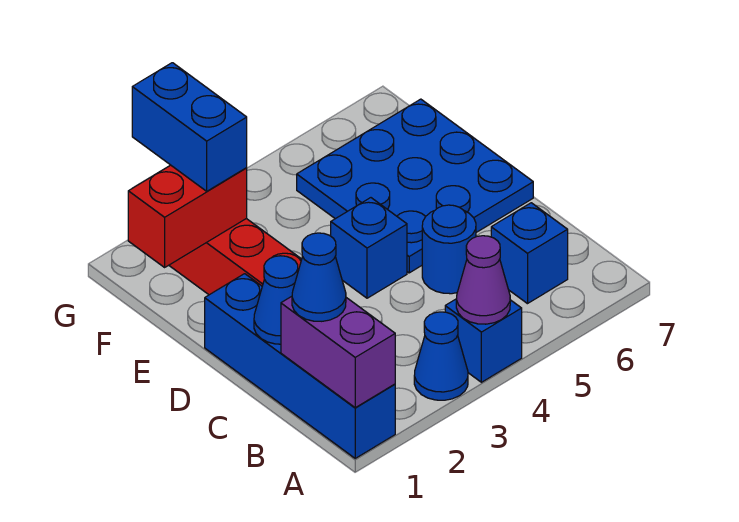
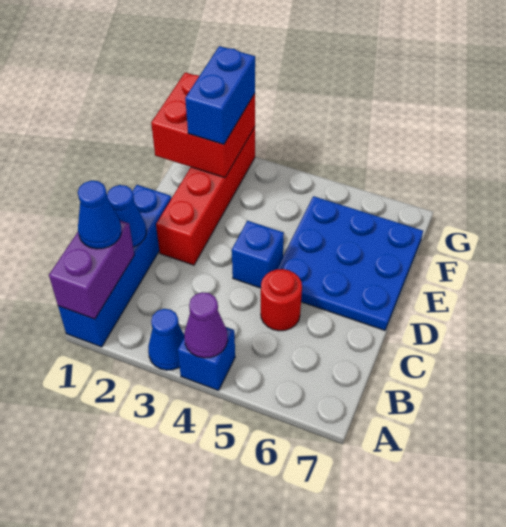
blue brick B6 level 1 -> none
blue round brick C5 level 1 -> red round brick C5 level 1
red brick F1:F2 level 2 -> red brick F1:G2 level 2

